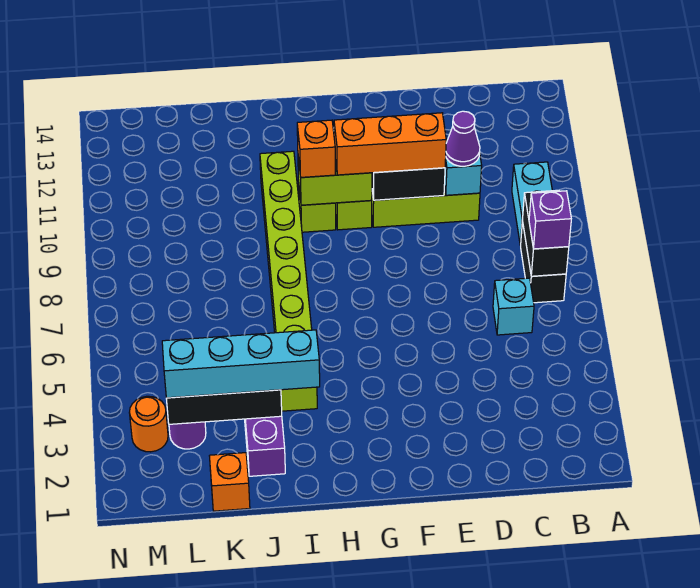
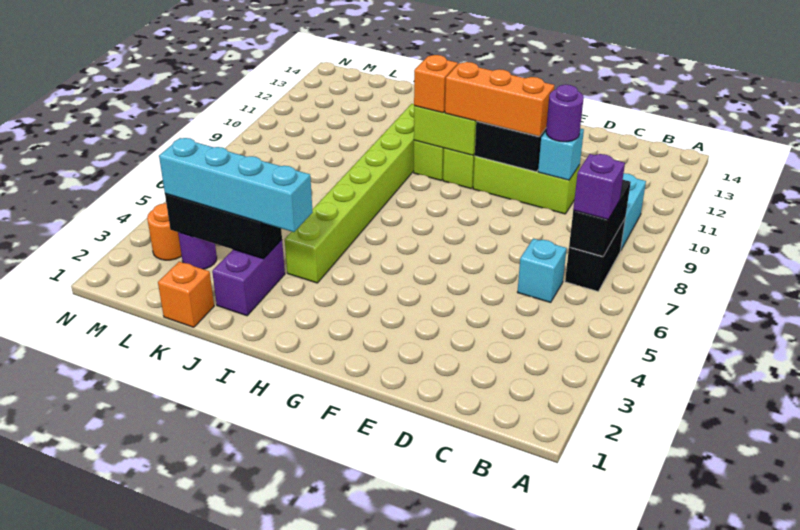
purple cone D10 level 3 -> purple round brick D10 level 3

